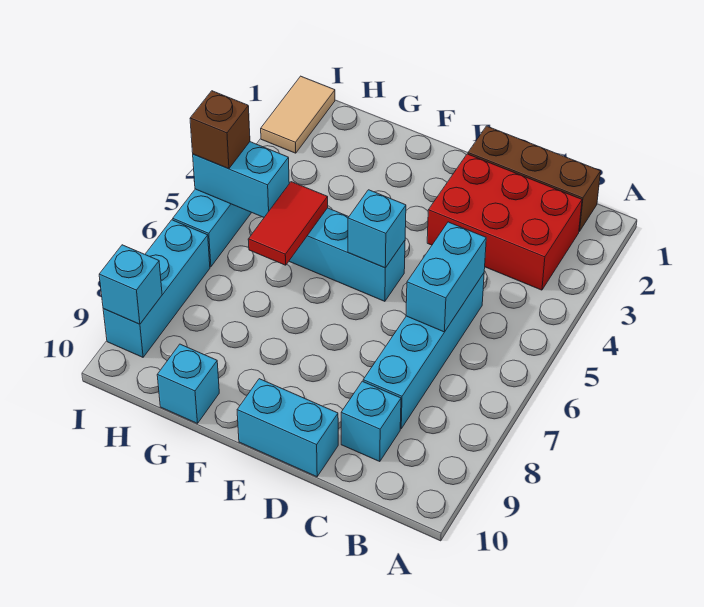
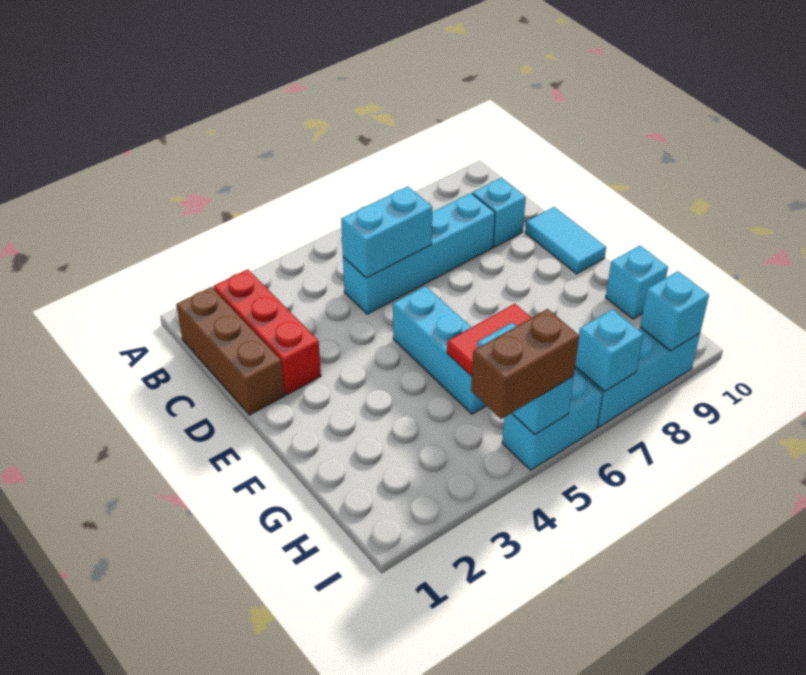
red brick B2:D3 level 1 -> red brick B2:D2 level 1
cyan brick D10:E10 level 1 -> cyan tile D10:E10 level 1
cyan brick E5 level 2 -> cyan brick I7 level 2
tan tile I1:I2 level 1 -> none
brown brick I5 level 3 -> brown brick I4:I5 level 3

